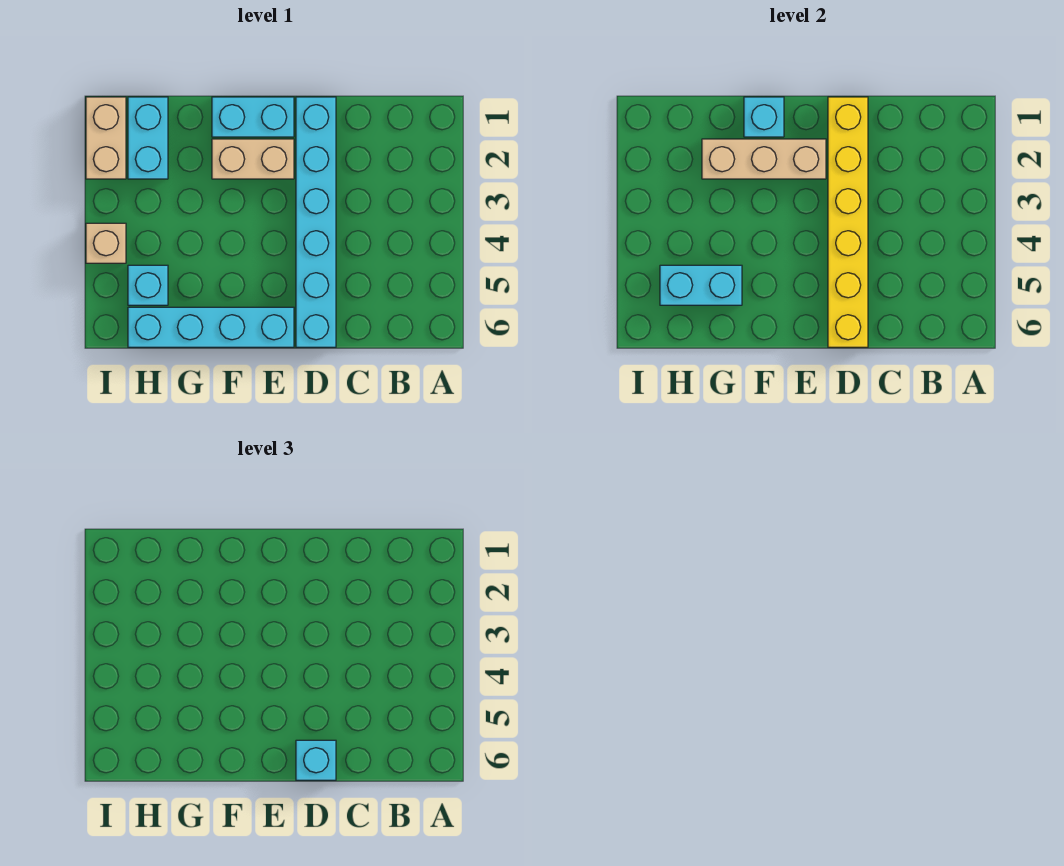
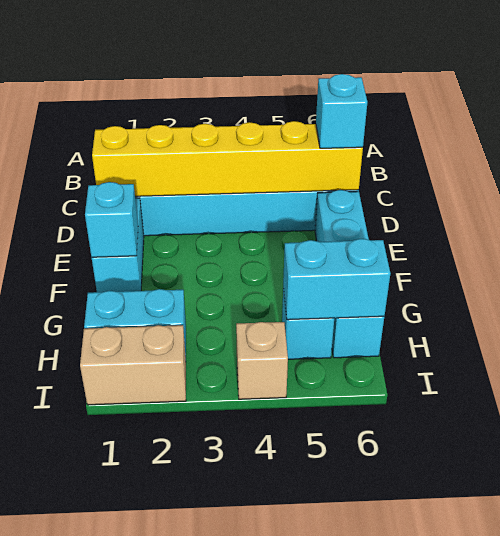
tan brick E2:F2 level 1 -> none
tan brick E2:G2 level 2 -> none
cyan brick G5:H5 level 2 -> cyan brick H5:H6 level 2

